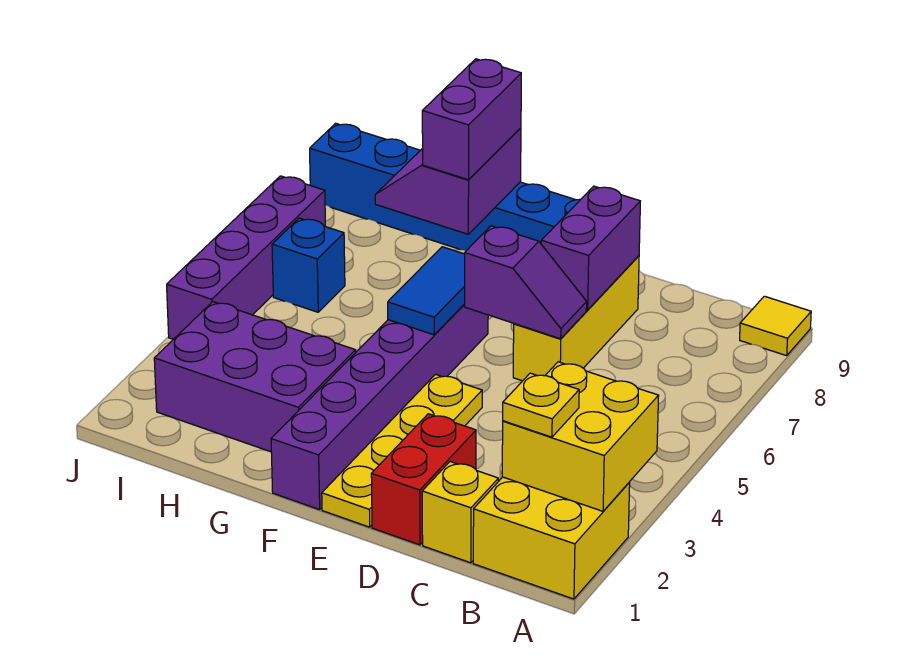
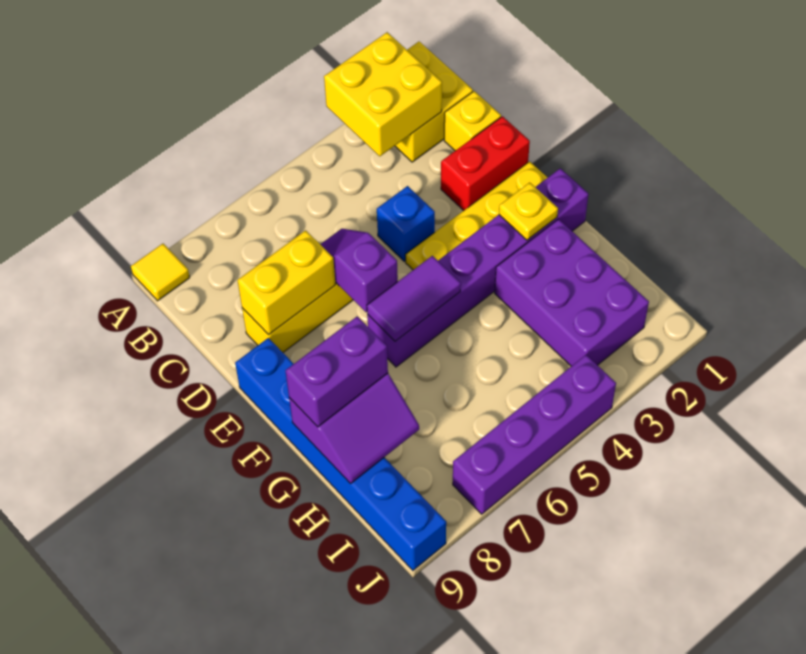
yellow plate B2 level 3 -> yellow plate F2 level 2
purple brick D7:D8 level 2 -> yellow brick D7:D8 level 2
blue tile F5:F6 level 2 -> purple tile F5:F6 level 2
blue brick I6 level 1 -> blue brick D4 level 1

